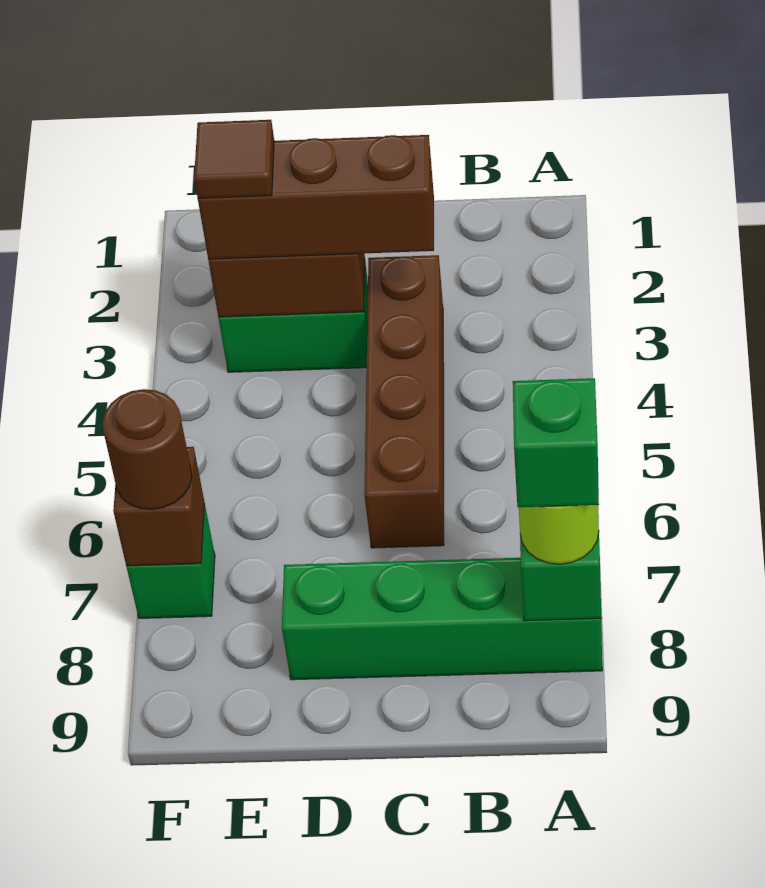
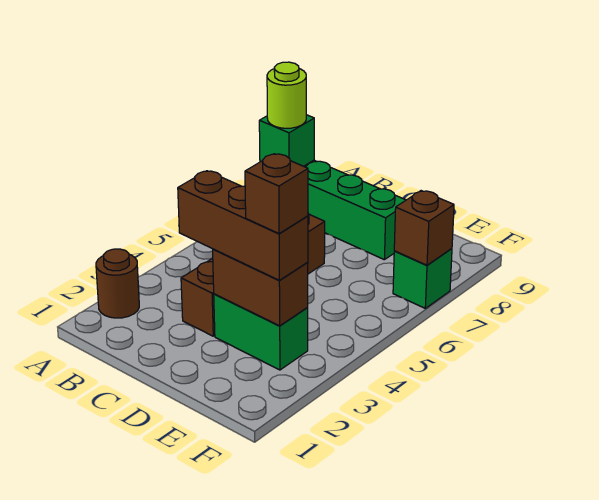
green brick A8 level 4 -> none
brown tile E3 level 4 -> brown brick E3 level 4
brown round brick F7 level 3 -> brown round brick A2 level 1

